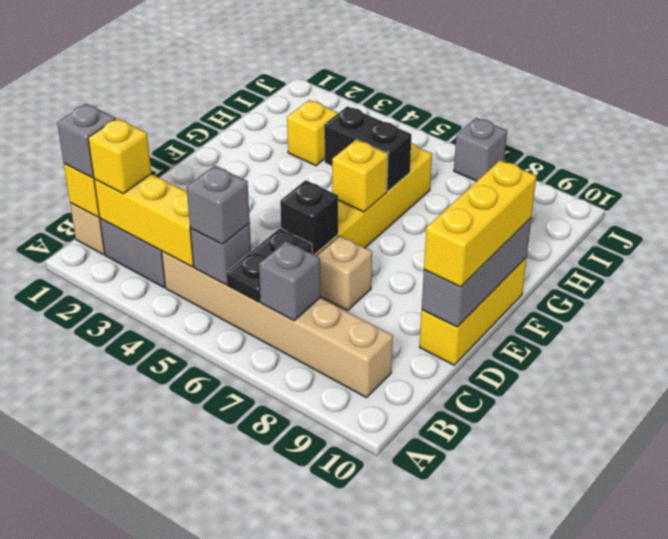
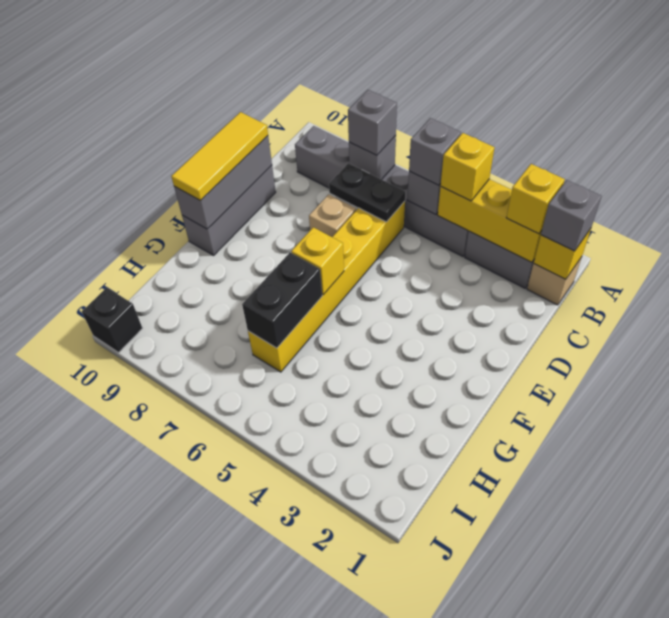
tan brick B4:B9 level 1 -> grey brick B4:B9 level 1
black plate B6:C6 level 2 -> black plate C6:C7 level 2
black brick D6 level 2 -> black brick J10 level 1
yellow brick D10:F10 level 1 -> grey brick D10:F10 level 1
yellow brick D10:F10 level 3 -> yellow tile D10:F10 level 3
black brick G5:G6 level 2 -> black brick G6:H6 level 2
yellow brick H3 level 1 -> yellow brick B4 level 3
grey brick J7 level 1 -> grey brick B7 level 3

